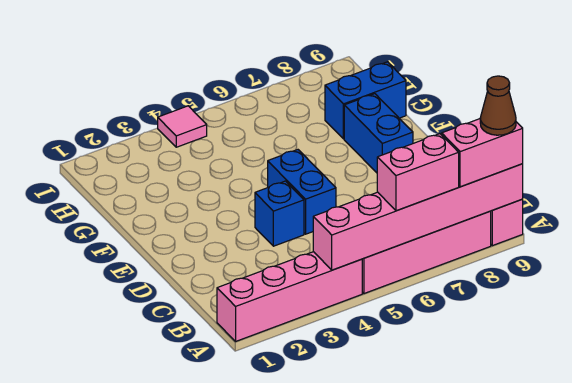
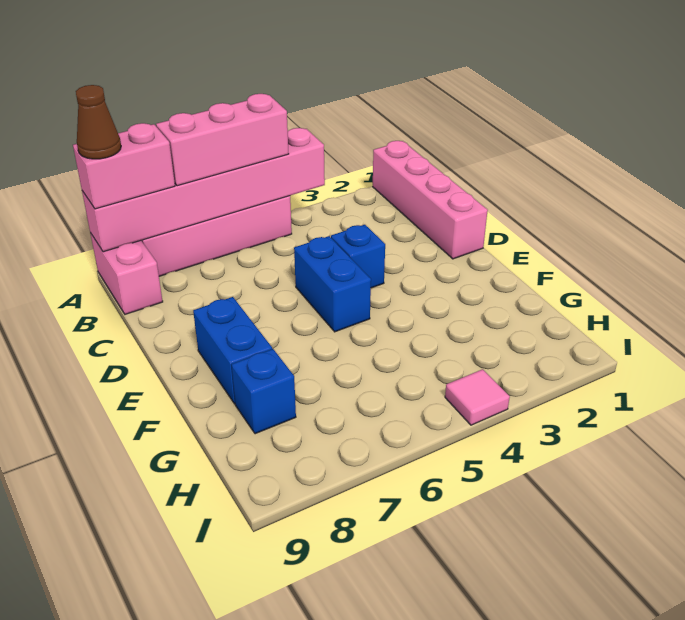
pink brick A1:A4 level 1 -> pink brick A1:D1 level 1
pink brick A6:A7 level 3 -> pink brick A5:A7 level 3
blue brick G8:G9 level 1 -> blue brick G8 level 1

